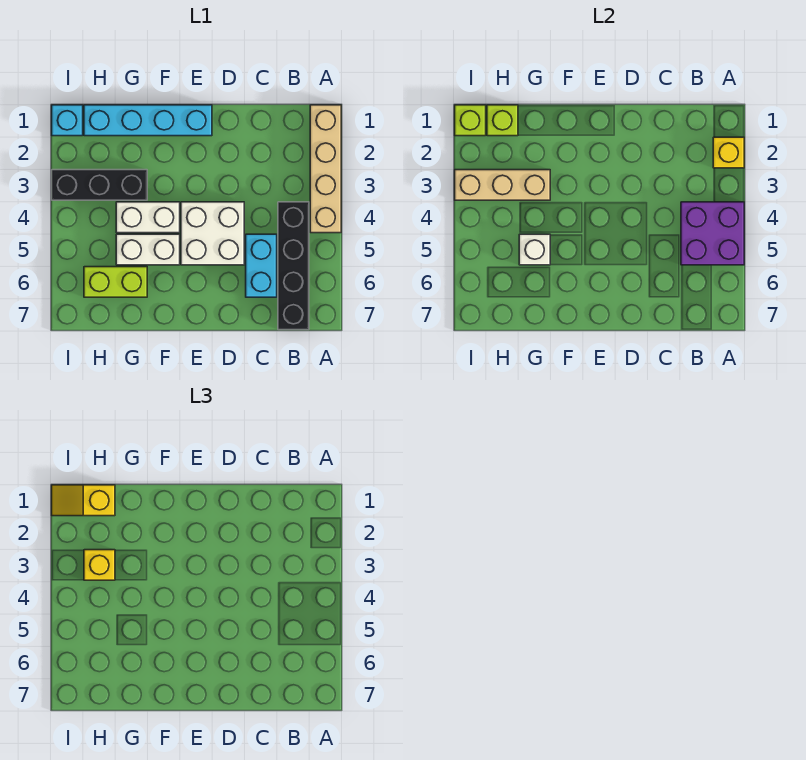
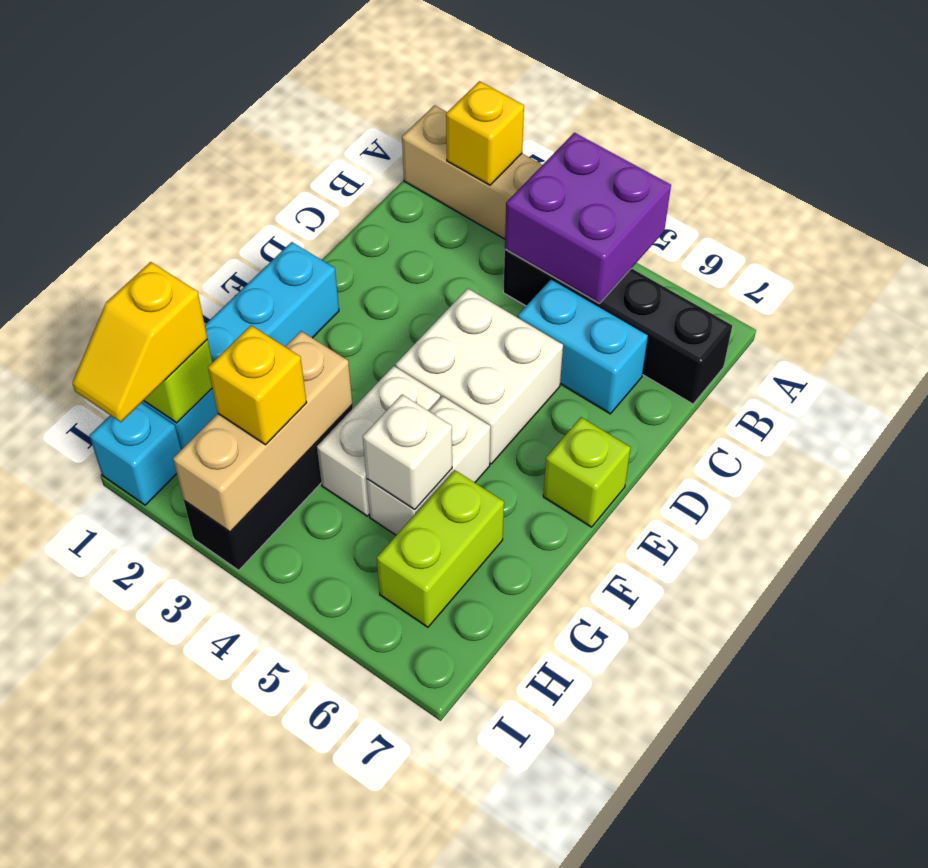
lime brick I1 level 2 -> lime brick E7 level 1

